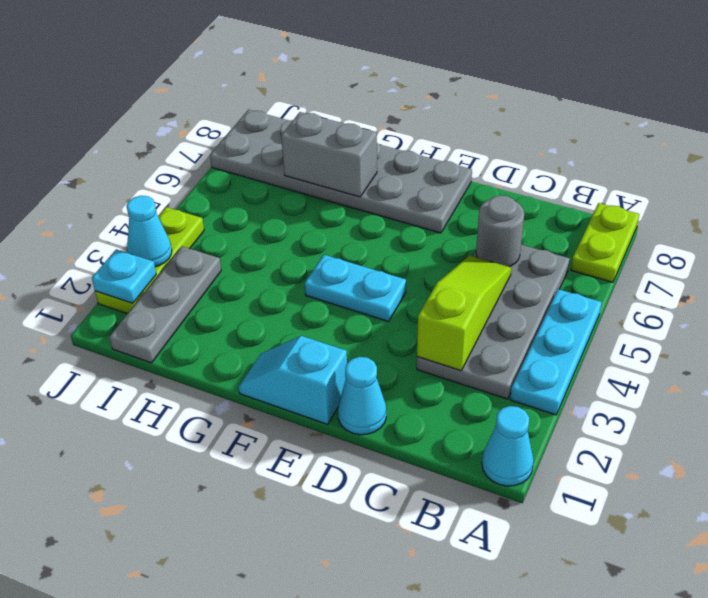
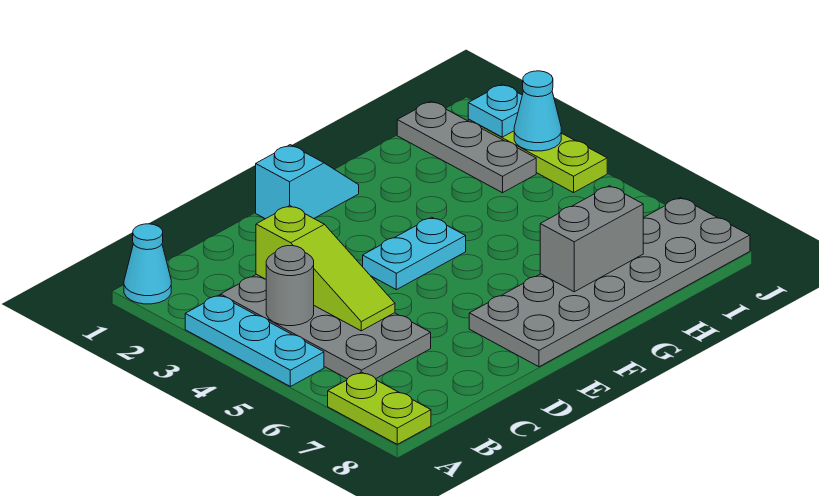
grey round brick C6 level 2 -> grey round brick B4 level 2
cyan cone D1 level 1 -> none

